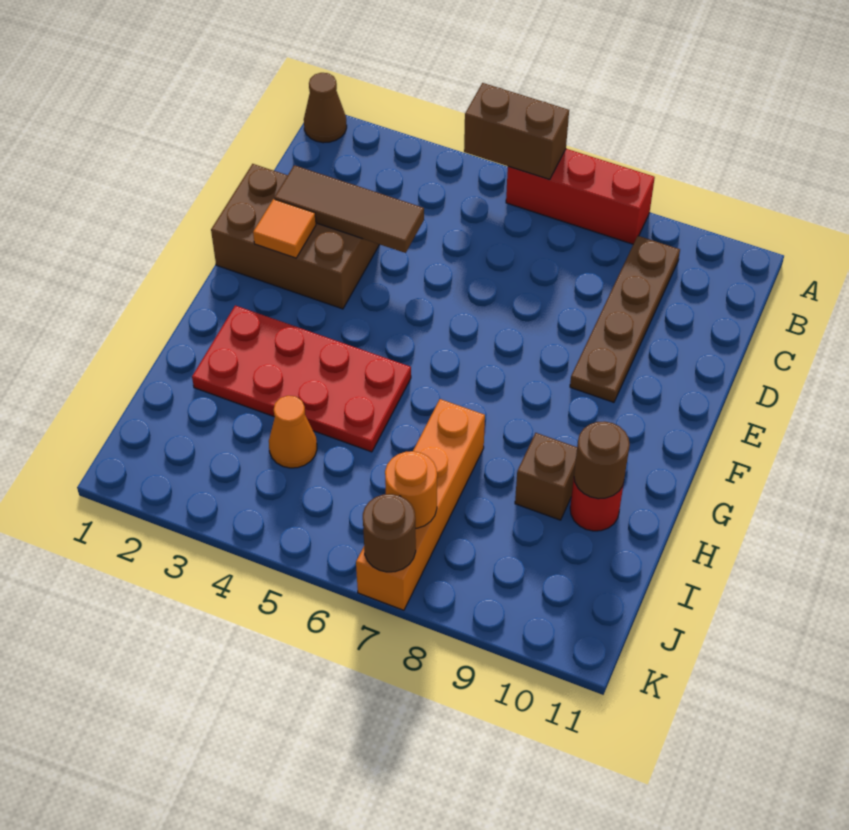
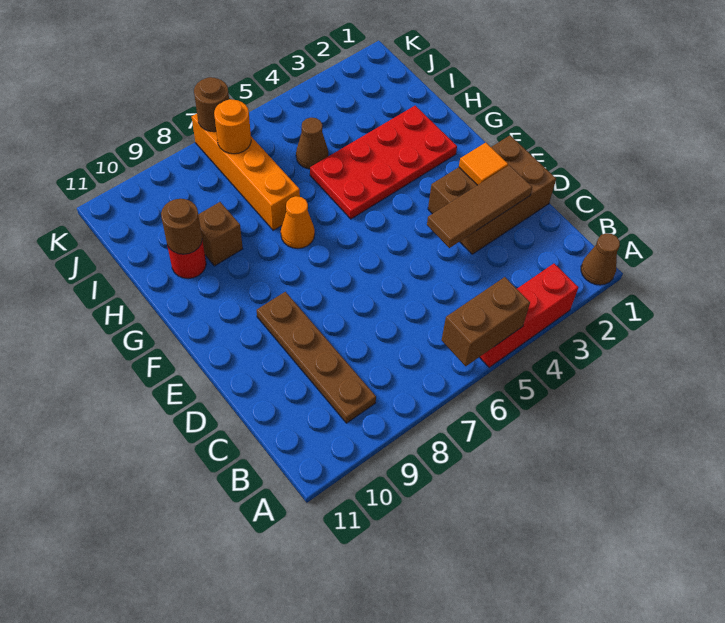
red brick A6:A8 level 1 -> red brick A3:A5 level 1
orange cone I4 level 1 -> orange cone G7 level 1
none -> brown cone I5 level 1

